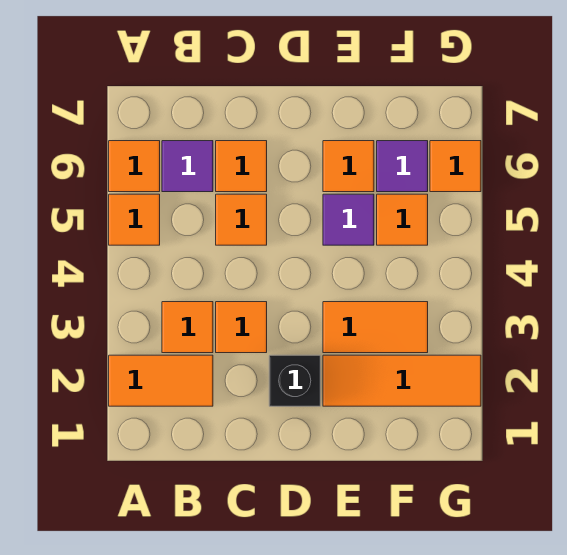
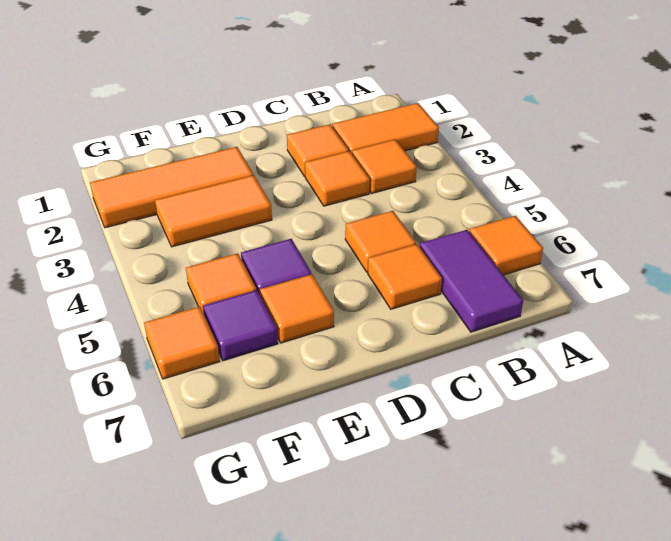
orange tile A5 level 1 -> orange tile C2 level 1
purple tile B6 level 1 -> purple tile B6:B7 level 1
black brick D2 level 1 -> none

